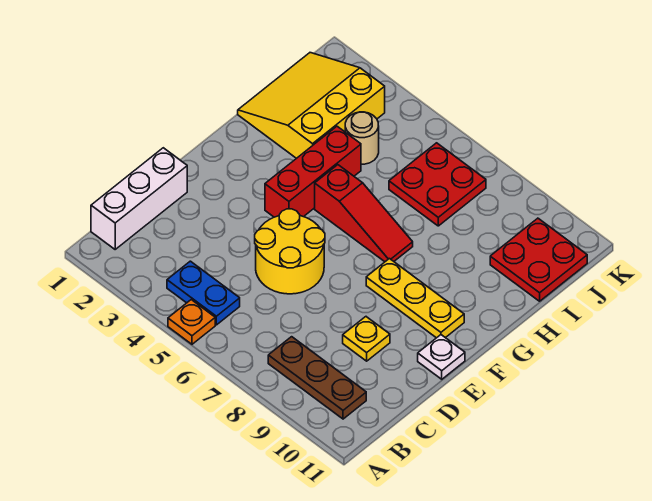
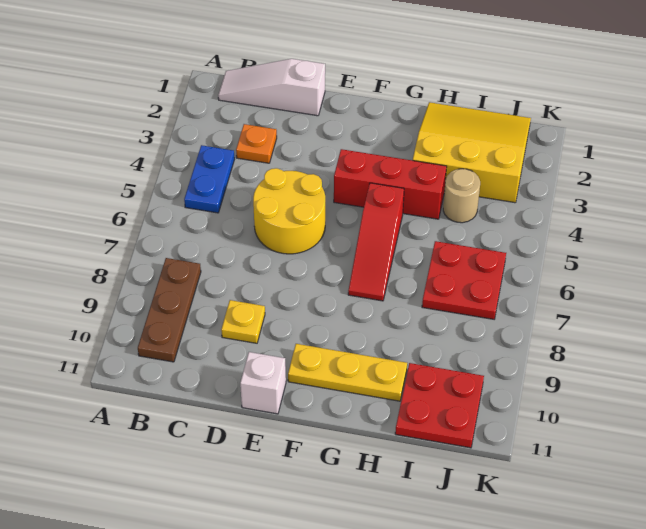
orange plate A5 level 1 -> orange plate C3 level 1
white brick B1:D1 level 1 -> white slope B1:D1 level 1 top D
white plate E11 level 1 -> white brick E11 level 1
yellow plate F8:F10 level 1 -> yellow plate F10:H10 level 1

